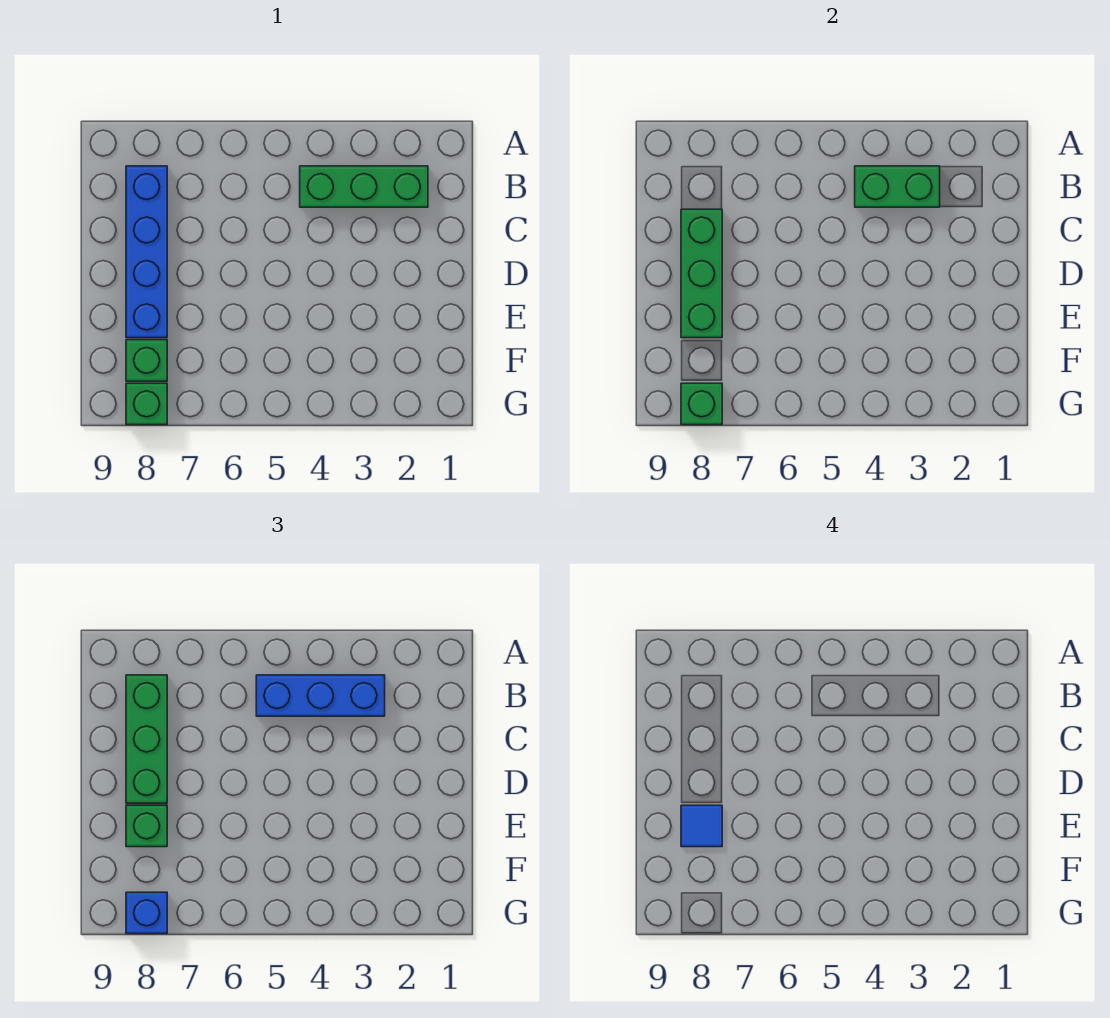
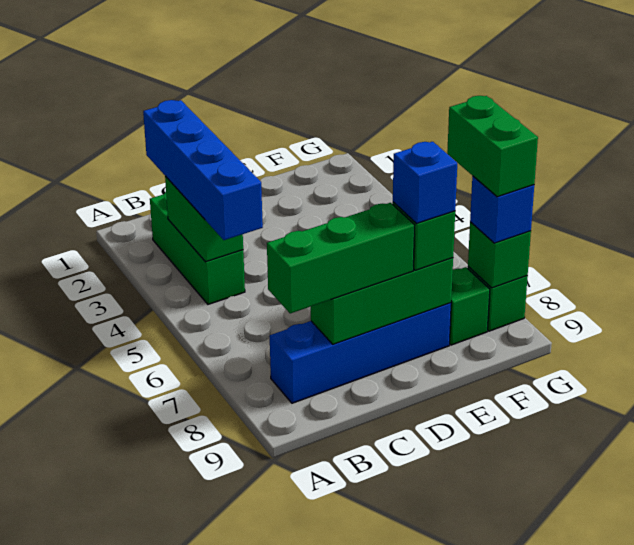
blue brick B3:B5 level 3 -> blue brick B2:B5 level 3
blue tile E8 level 4 -> blue brick E8 level 4
none -> green brick G7:G8 level 4

